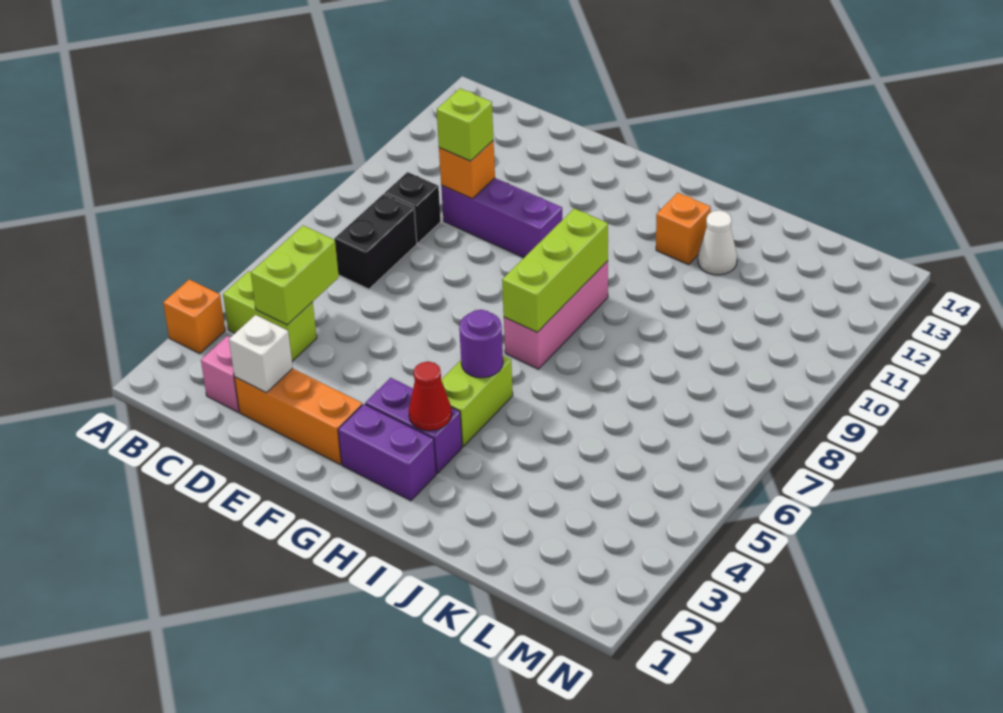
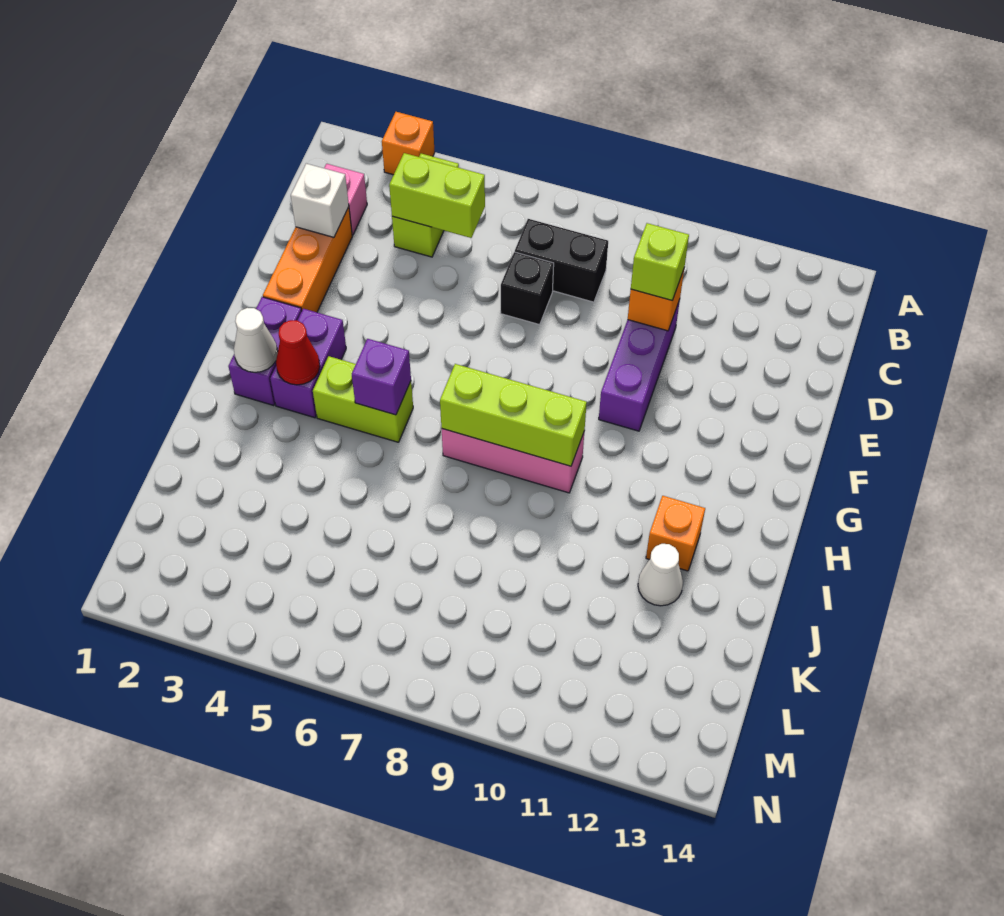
black brick C9 level 1 -> black brick D7 level 1
none -> white cone H2 level 2
purple round brick H5 level 2 -> purple brick H5 level 2

